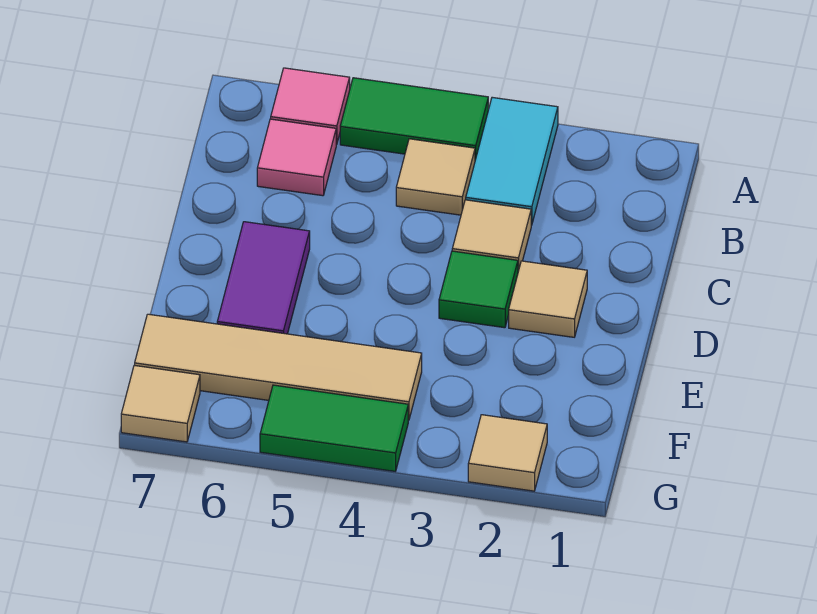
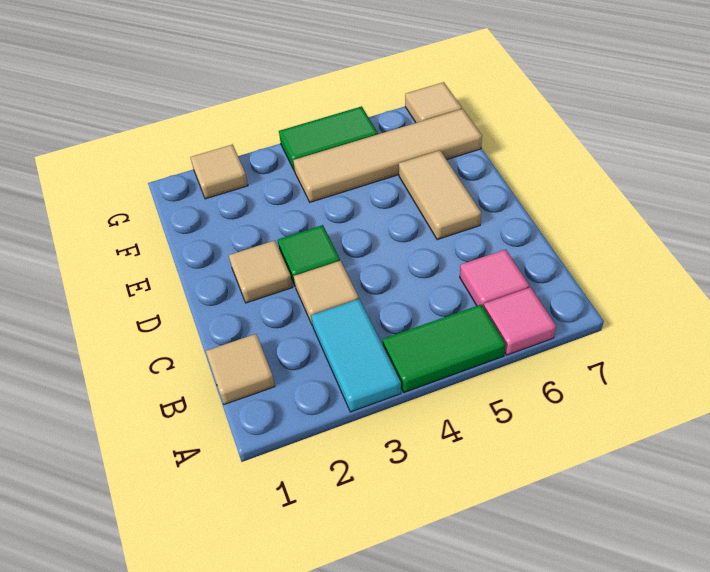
tan tile B4 level 1 -> tan tile B1 level 1
purple tile D6:E6 level 1 -> tan tile D6:E6 level 1

